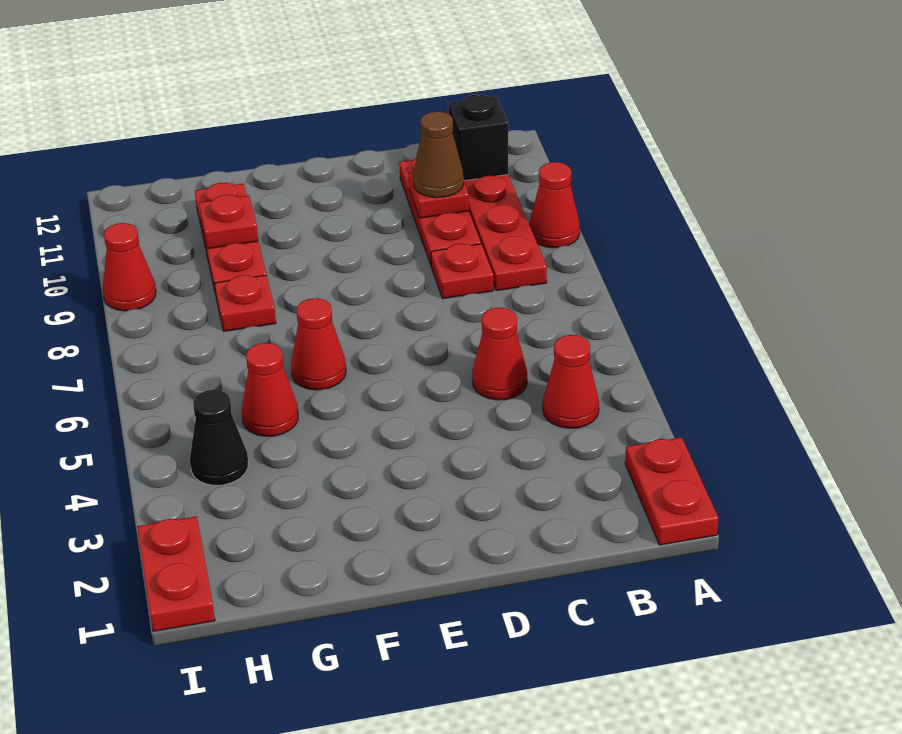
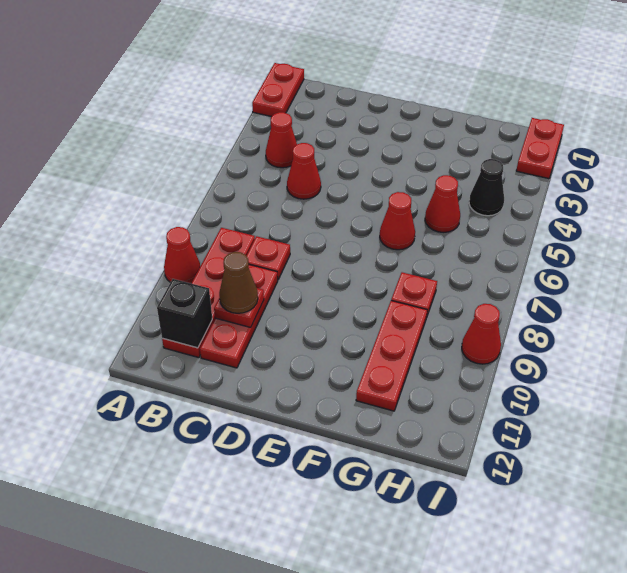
red plate G10 level 2 -> none

